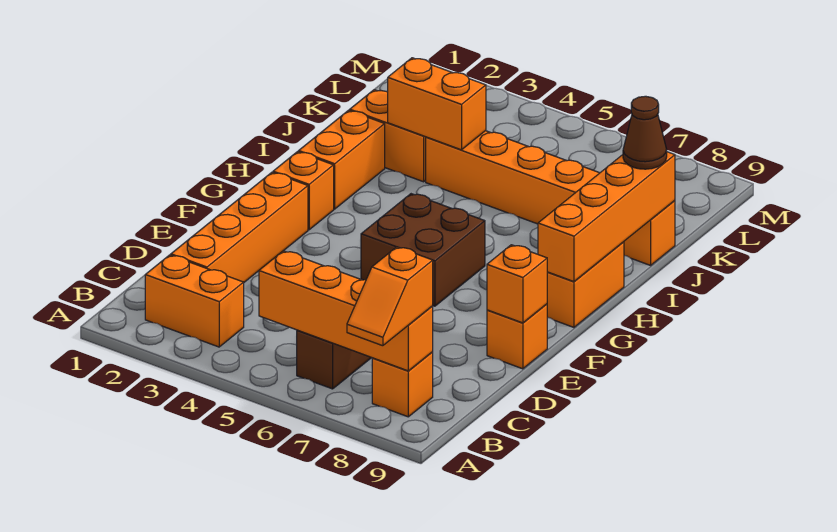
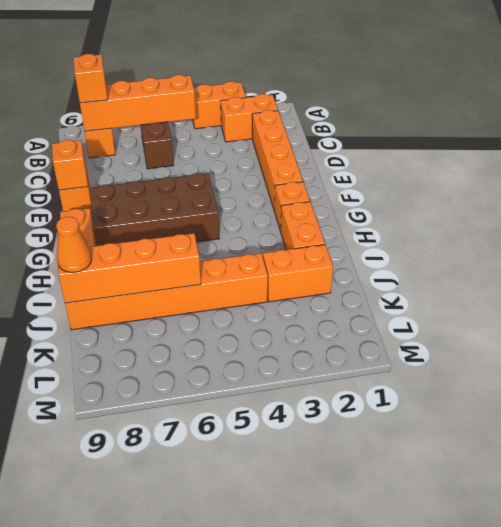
brown brick F5:G6 level 1 -> brown brick F5:G8 level 1
orange brick G9:J9 level 2 -> orange brick J6:J9 level 2
orange brick J3:J4 level 2 -> orange brick A3:A4 level 1
brown cone J9 level 3 -> orange cone J9 level 3

